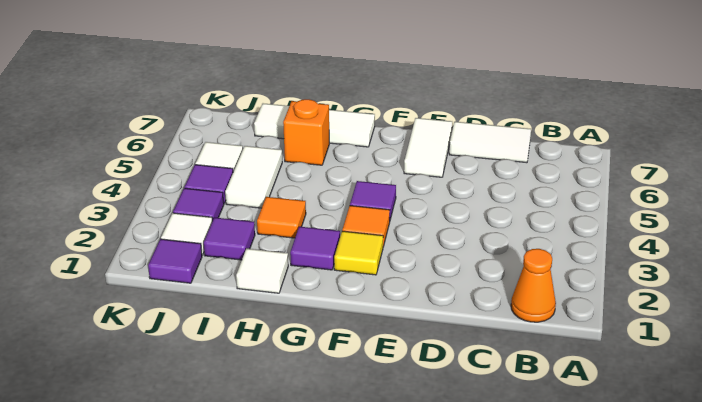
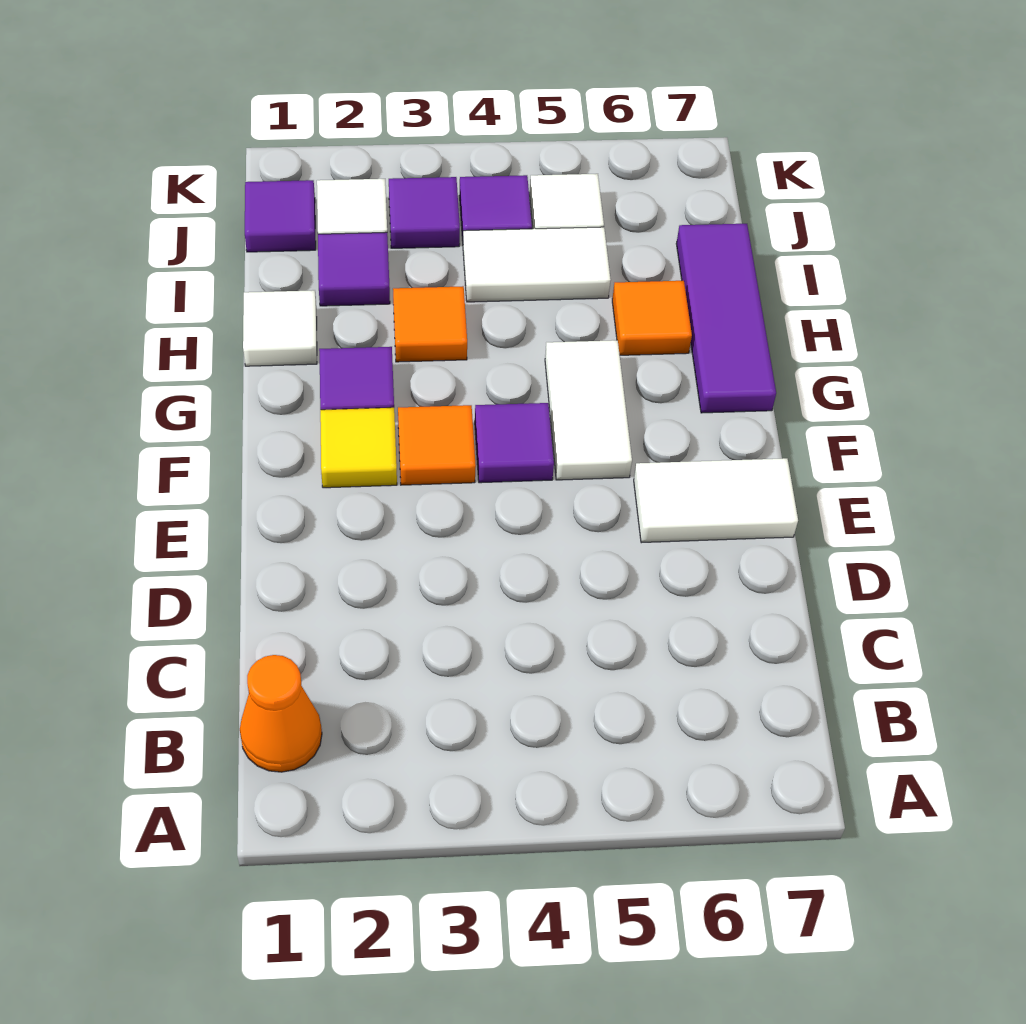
white tile C7:D7 level 1 -> white tile F5:G5 level 1
white tile G7:I7 level 1 -> purple tile G7:I7 level 1
orange brick H6 level 1 -> orange tile H6 level 1

